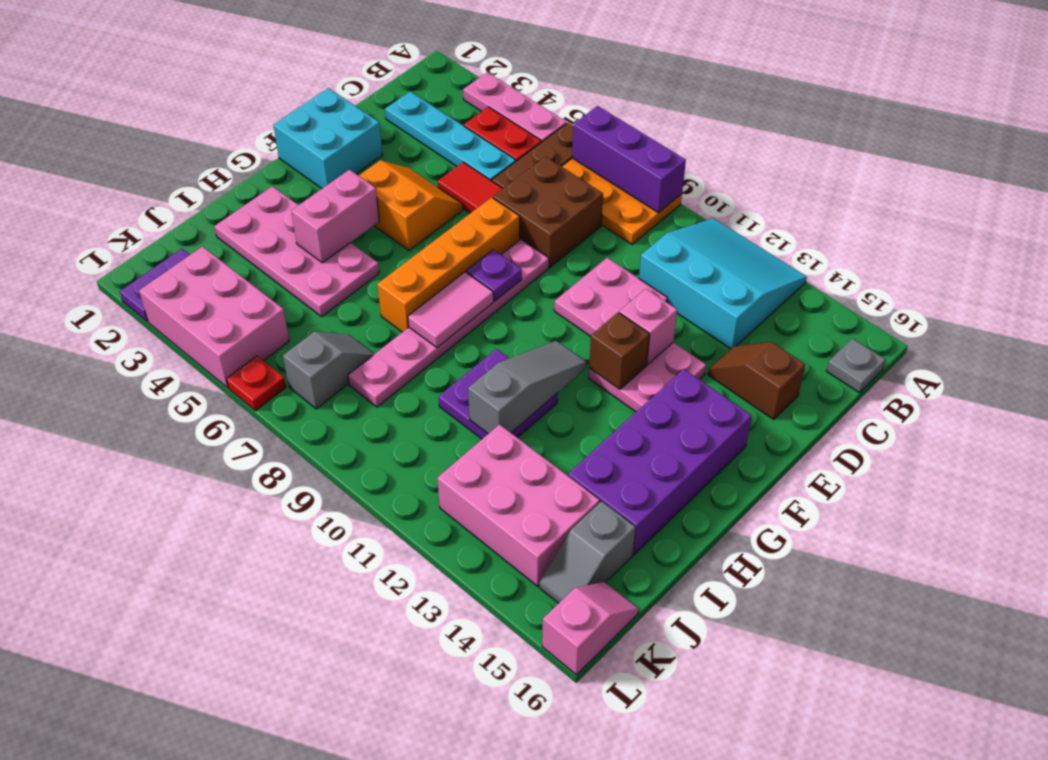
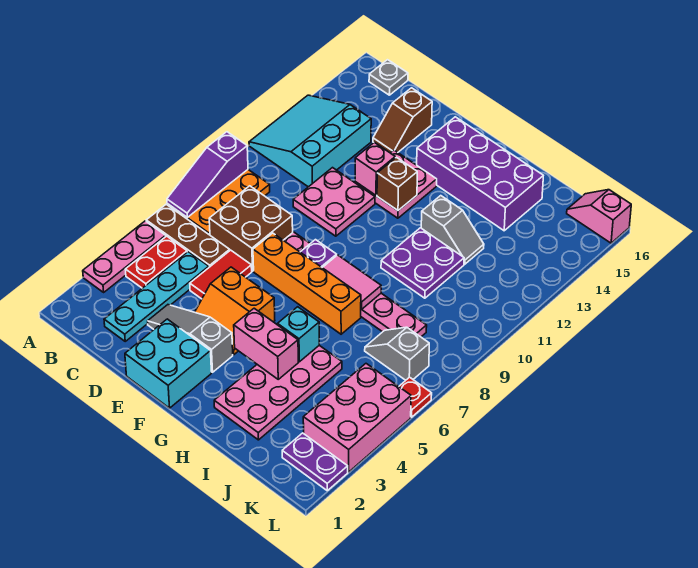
purple brick A7:A9 level 2 -> purple slope A7:A9 level 2 top 9
orange slope E4:F5 level 1 top F -> orange slope E4:F5 level 1 top 5
grey slope G11:I11 level 2 top I -> grey slope D3:F3 level 1 top F
none -> cyan brick H5 level 2
pink brick J12:K14 level 1 -> none
grey slope J15:K15 level 1 top J -> grey slope H12:I12 level 1 top H

